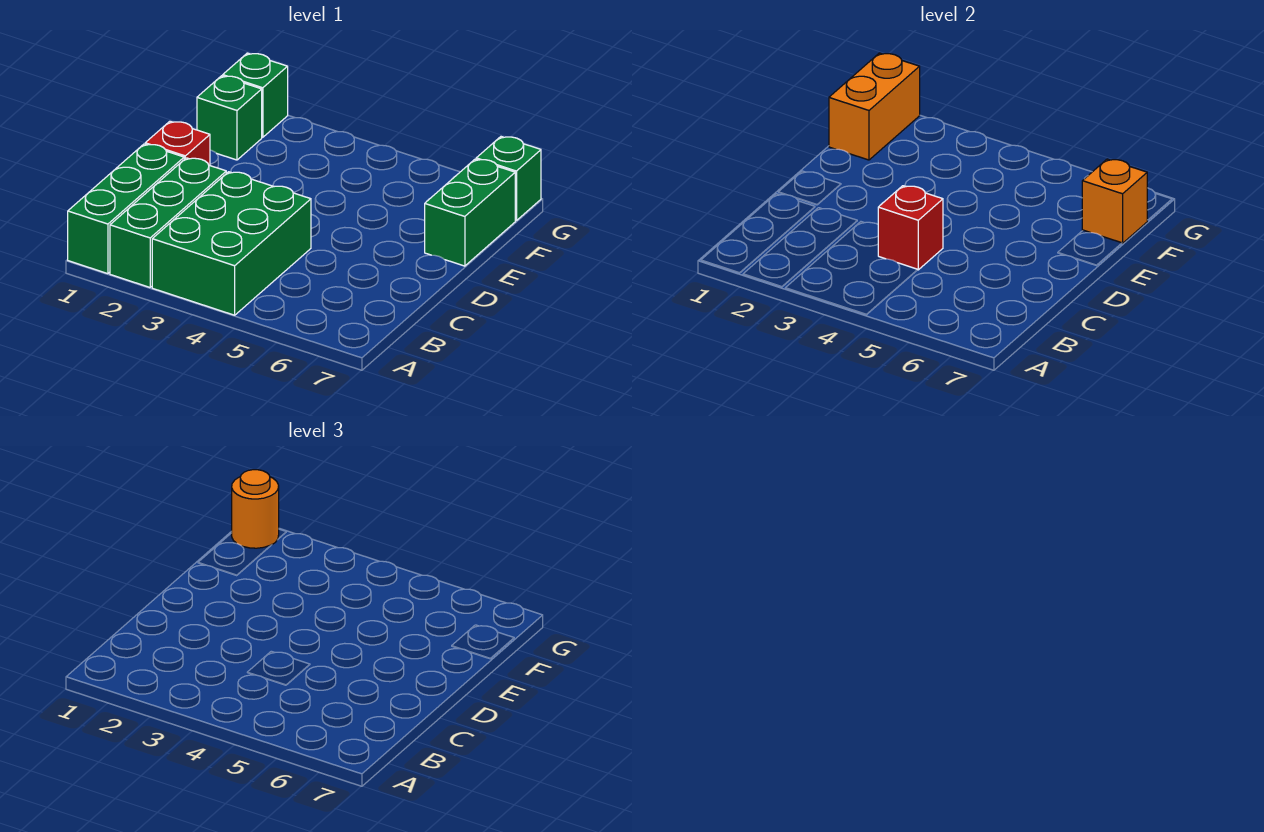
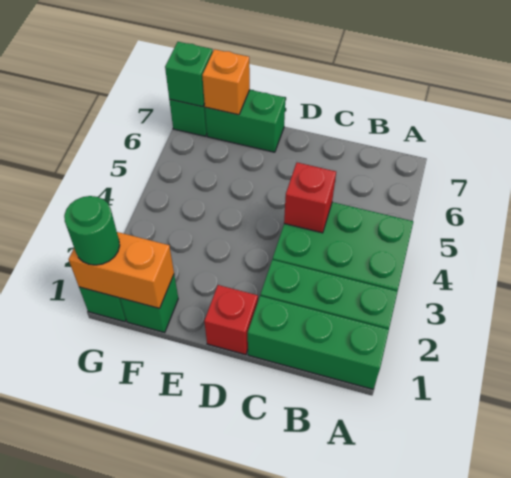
orange round brick G1 level 3 -> green round brick G1 level 3
none -> green brick G7 level 2

